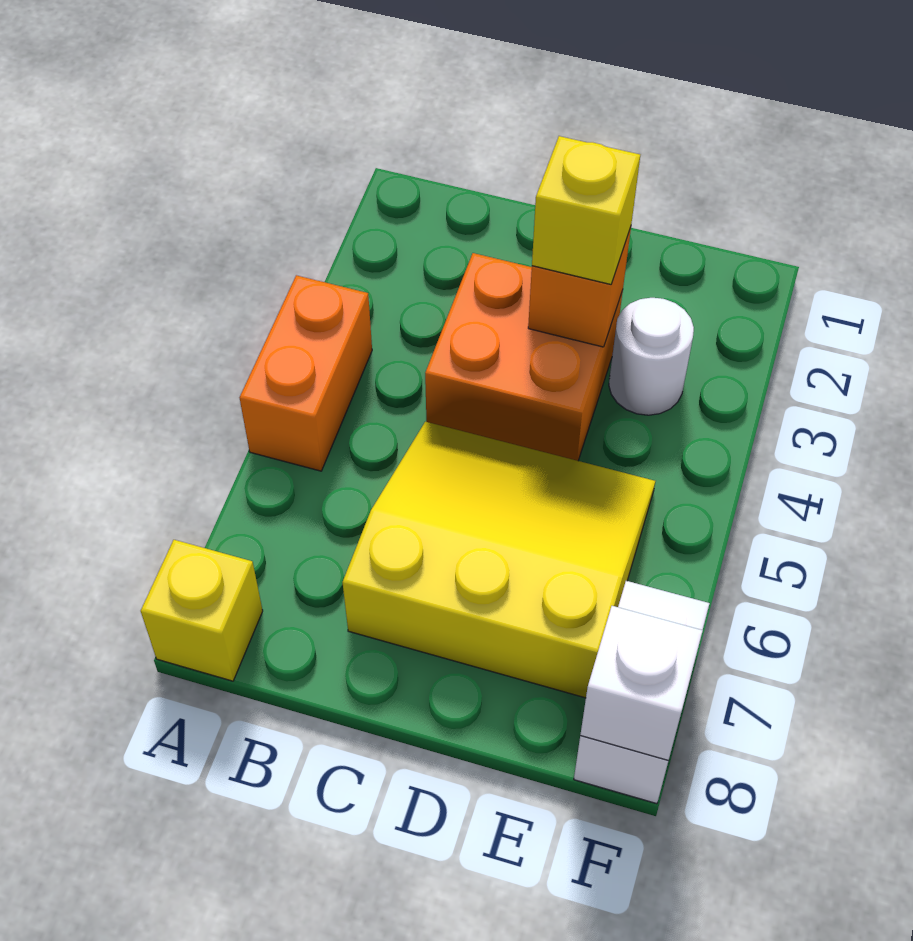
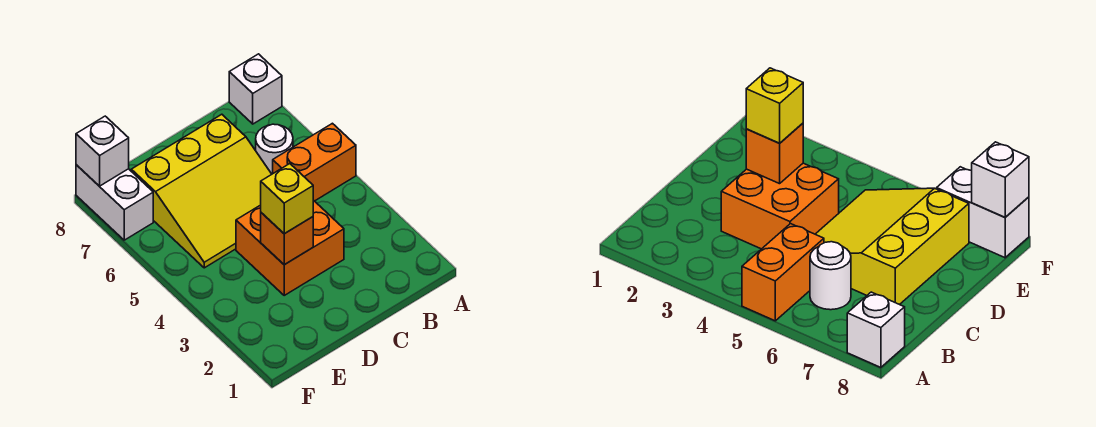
orange brick A4:A5 level 1 -> orange brick A5:B5 level 1
yellow brick A8 level 1 -> white brick A8 level 1
white round brick E3 level 1 -> white round brick B6 level 1

